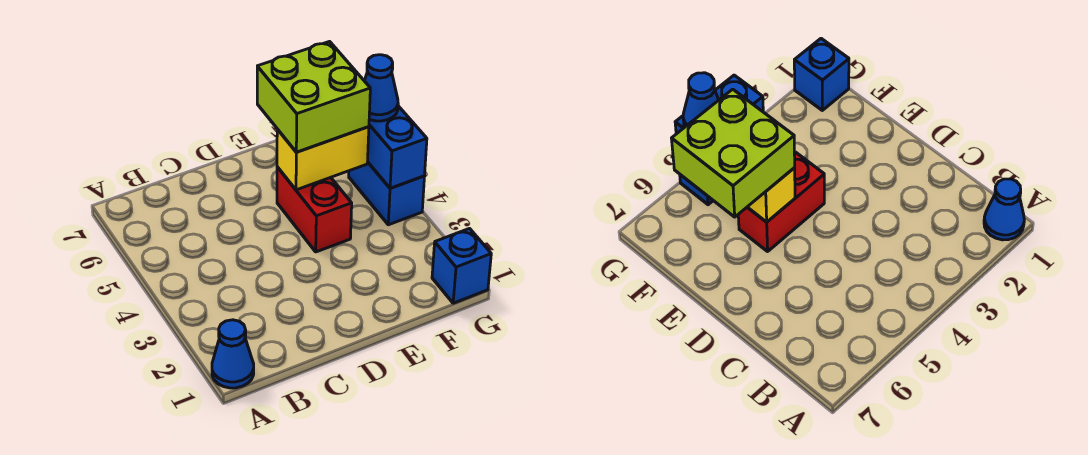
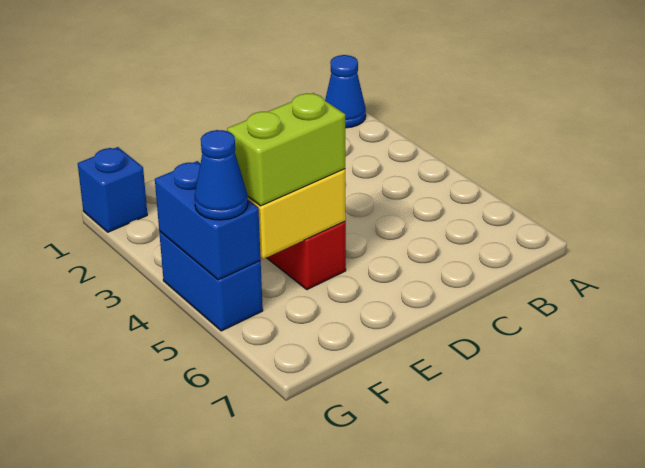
lime brick E5:F6 level 3 -> lime brick E5:F5 level 3

